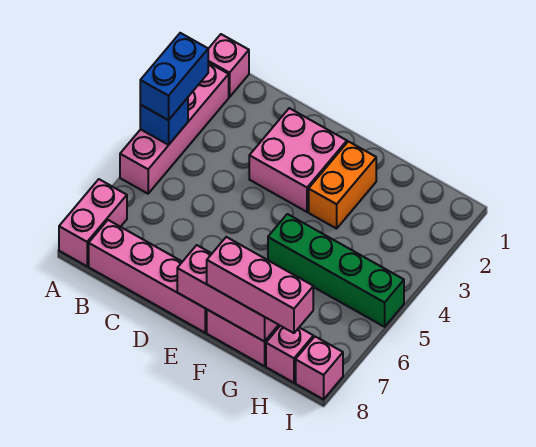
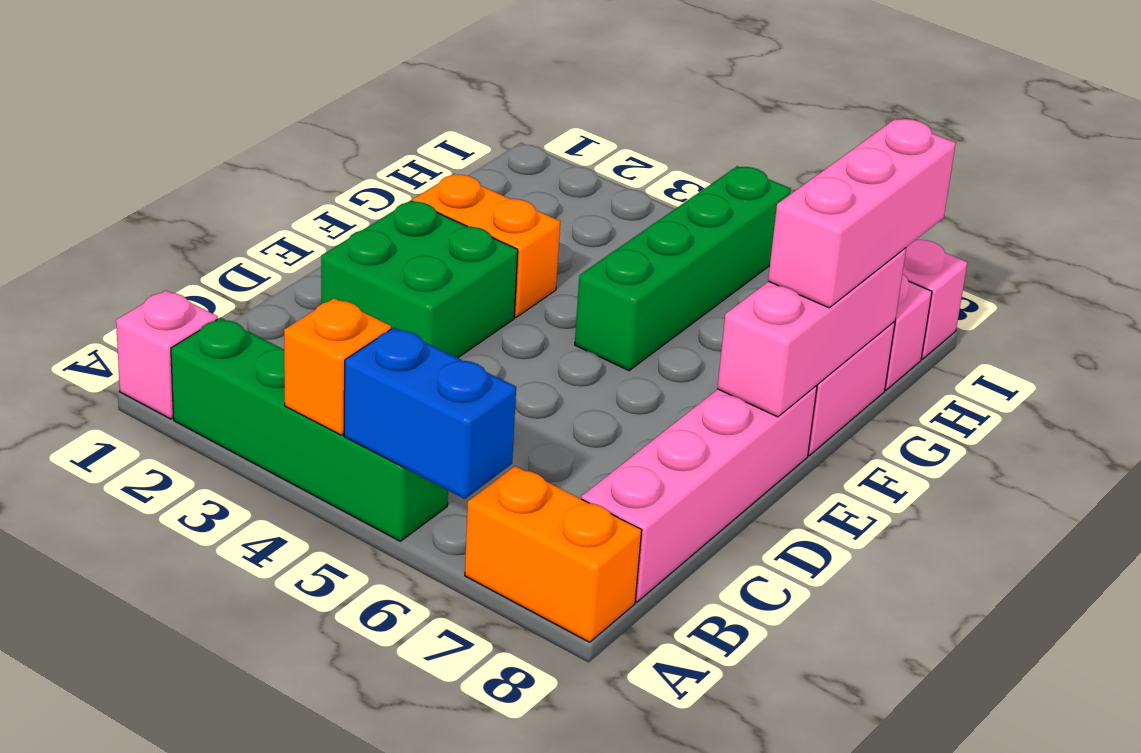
pink brick A2:A5 level 1 -> green brick A2:A5 level 1
blue brick A3:A4 level 3 -> blue brick A5:A6 level 2
blue brick A4 level 2 -> orange brick A4 level 2
pink brick A7:A8 level 1 -> orange brick A7:A8 level 1
pink brick D2:E3 level 1 -> green brick D2:E3 level 1

